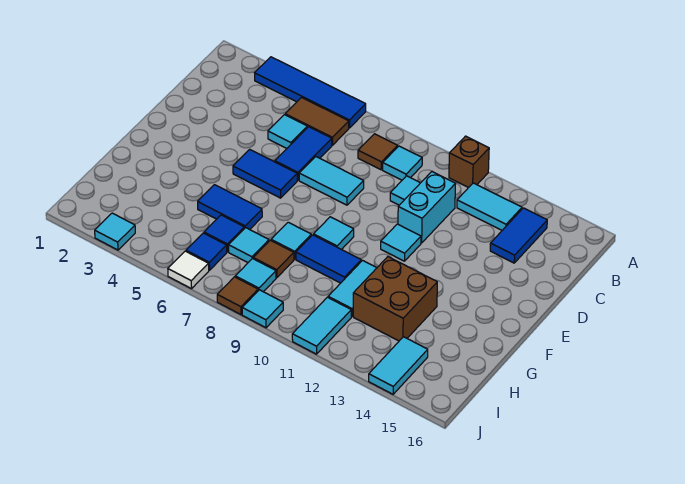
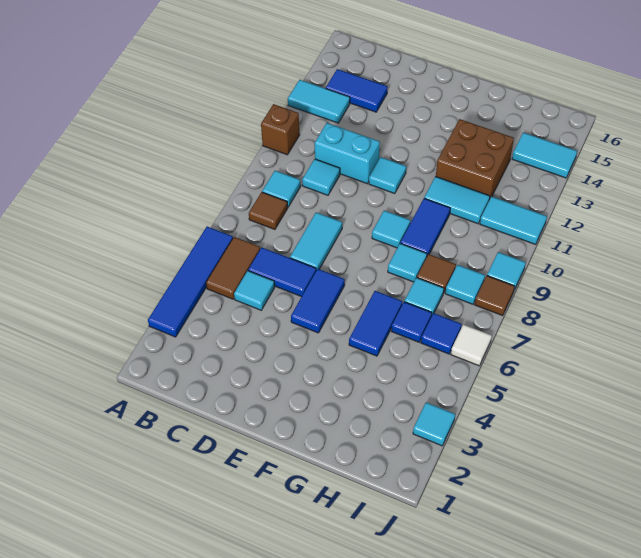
cyan tile B12:B13 level 1 -> cyan tile A13:B13 level 1

